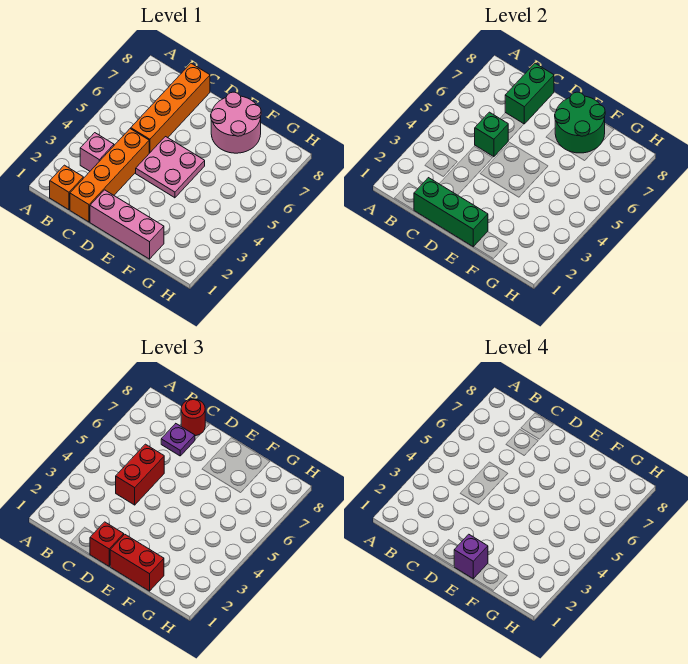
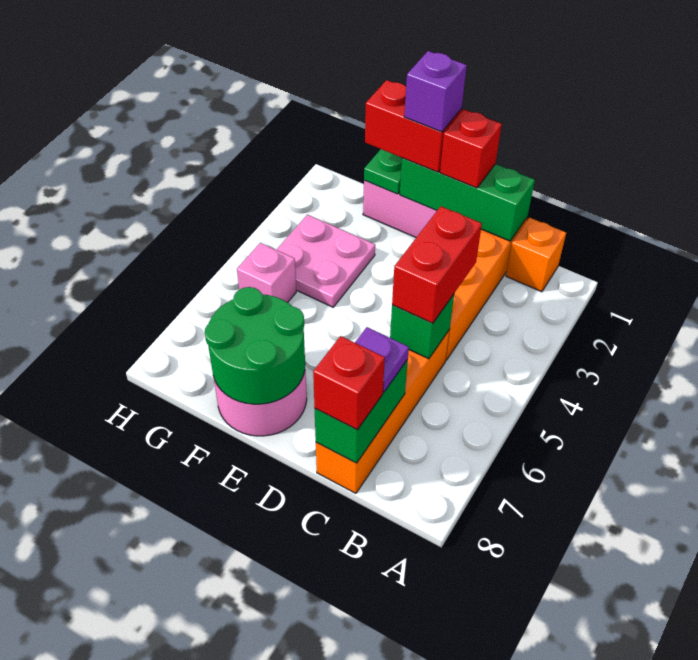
pink brick B3 level 1 -> pink brick G5 level 1
red round brick C8 level 3 -> red brick C8 level 3
pink plate D4:E5 level 1 -> pink plate F3:G4 level 1
none -> green plate F1 level 2

